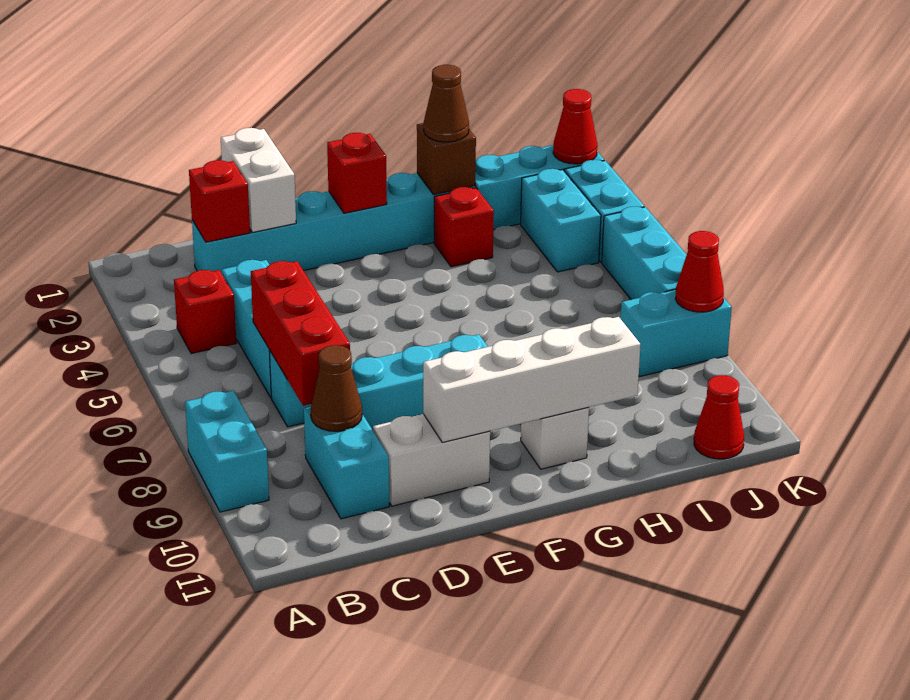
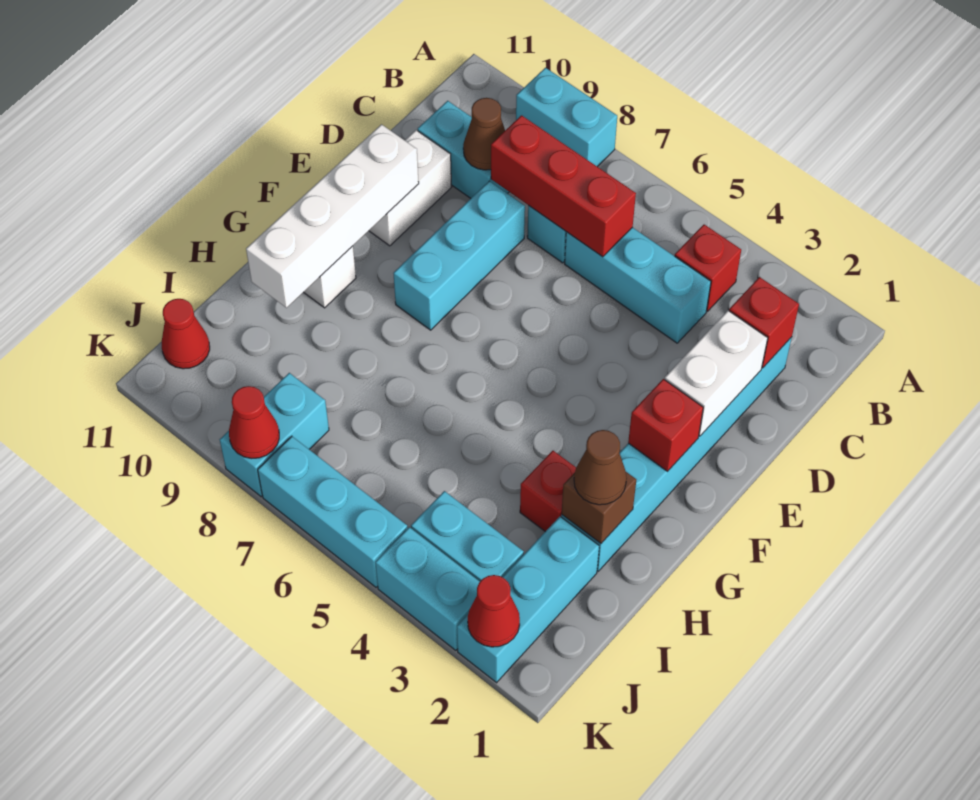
white brick D1:D2 level 2 -> white brick D2:E2 level 2

